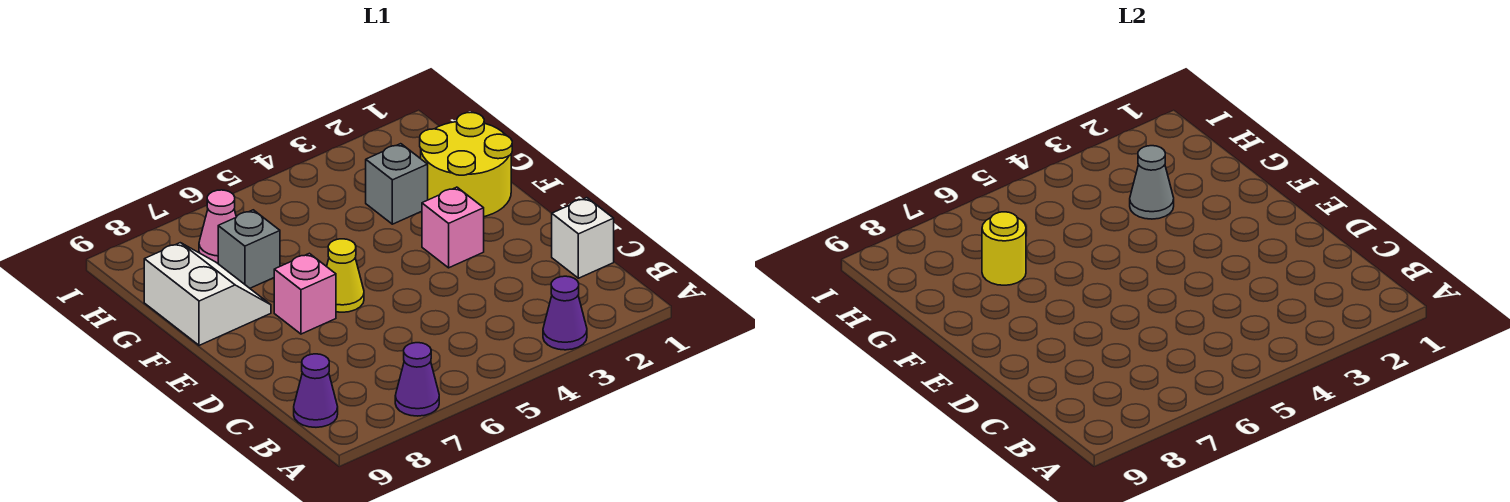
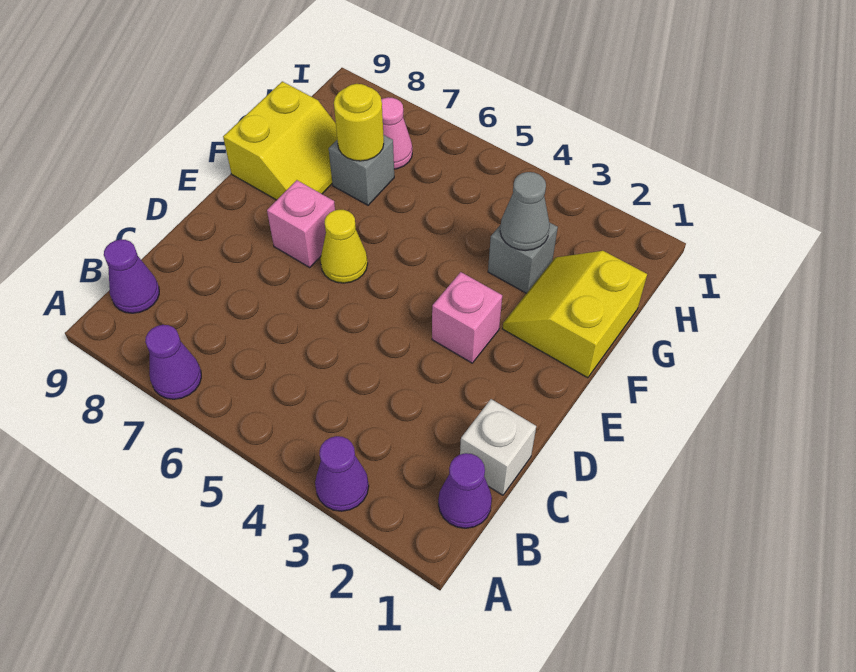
none -> purple cone B1 level 1
yellow round brick F1:G2 level 1 -> yellow slope F1:G2 level 1 top 1
white slope F8:G9 level 1 top 9 -> yellow slope F8:G9 level 1 top 9

